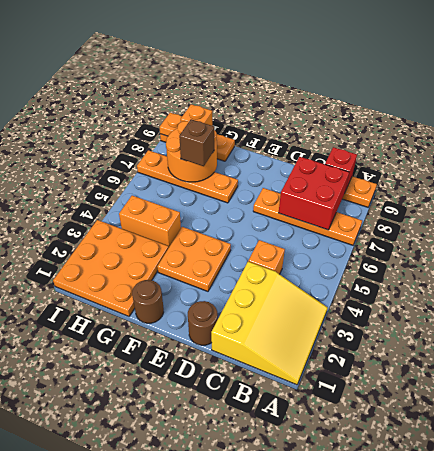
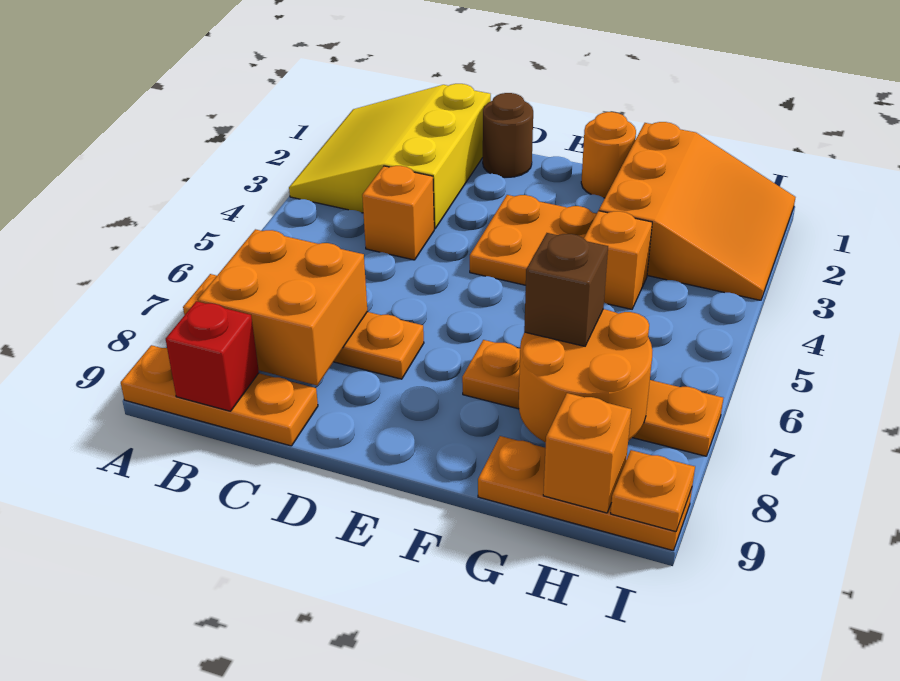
red brick B7:C8 level 2 -> orange brick B7:C8 level 2
brown round brick F1 level 1 -> orange round brick F1 level 1
orange plate G1:I3 level 1 -> orange slope G1:I3 level 1 top G
orange brick G4:H4 level 1 -> orange brick G4 level 1

